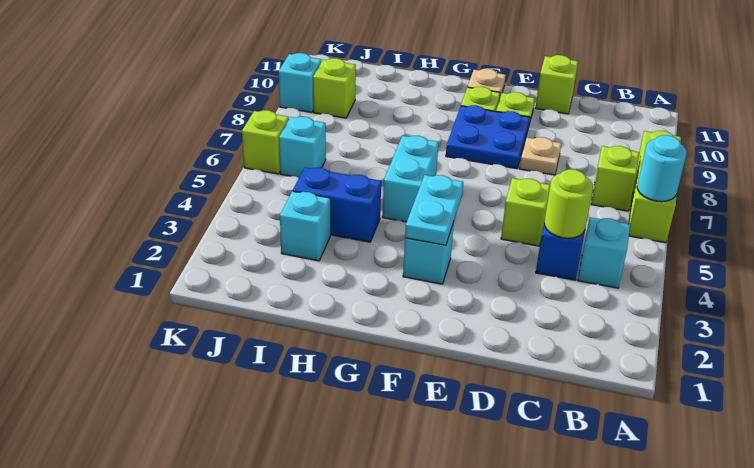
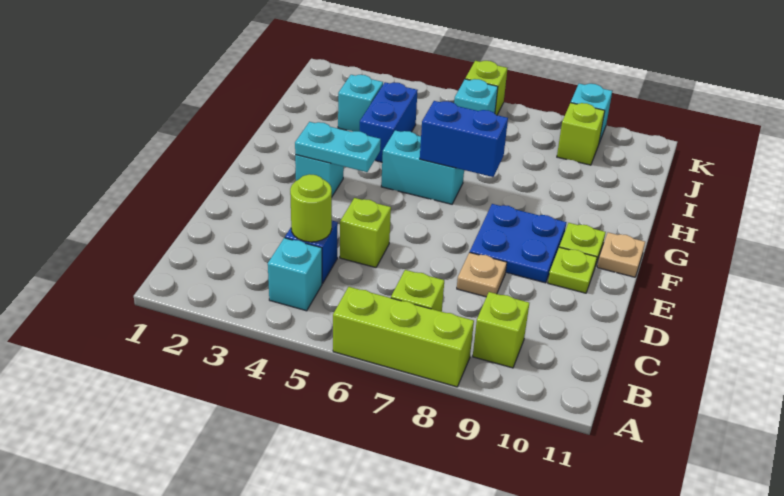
cyan round brick A6 level 2 -> none
lime brick D11 level 1 -> lime brick B9 level 1
none -> blue brick G6:G7 level 2

